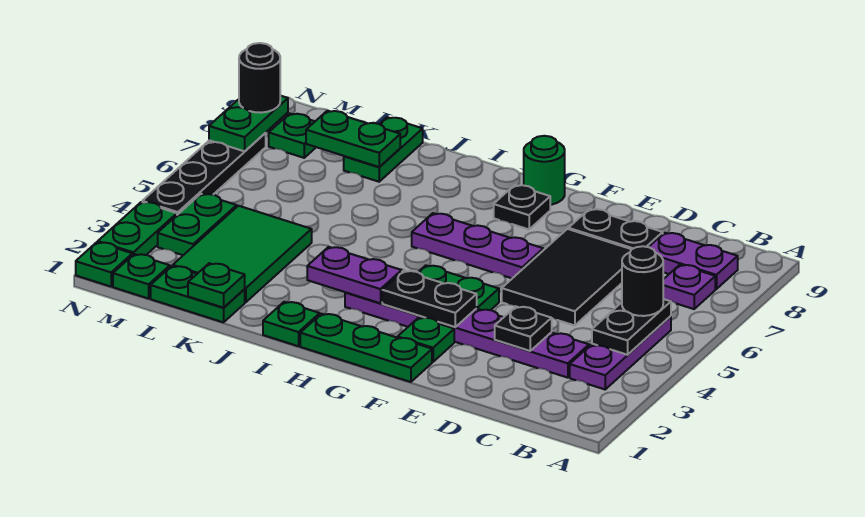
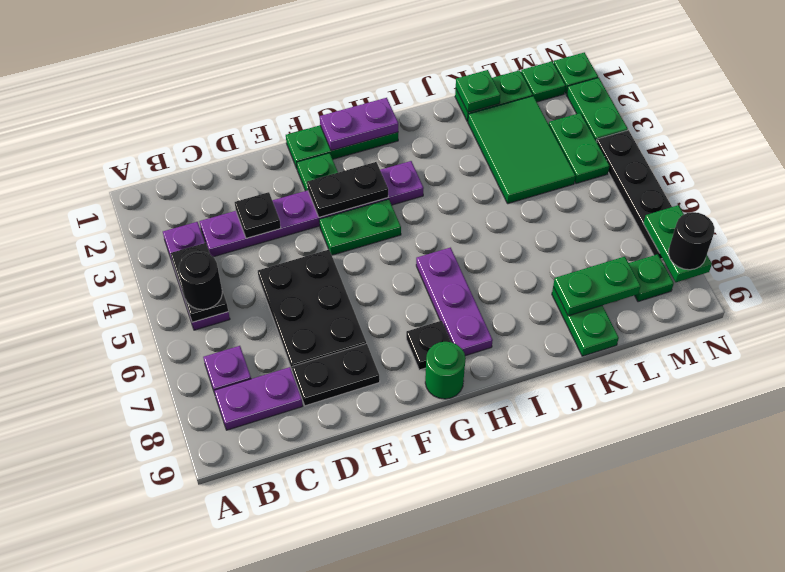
black tile D5:E7 level 1 -> black plate D5:E7 level 1
purple plate F6:H6 level 1 -> purple plate H6:H8 level 1
purple plate H3:I3 level 2 -> purple plate G1:H1 level 2
green plate I1 level 1 -> none

